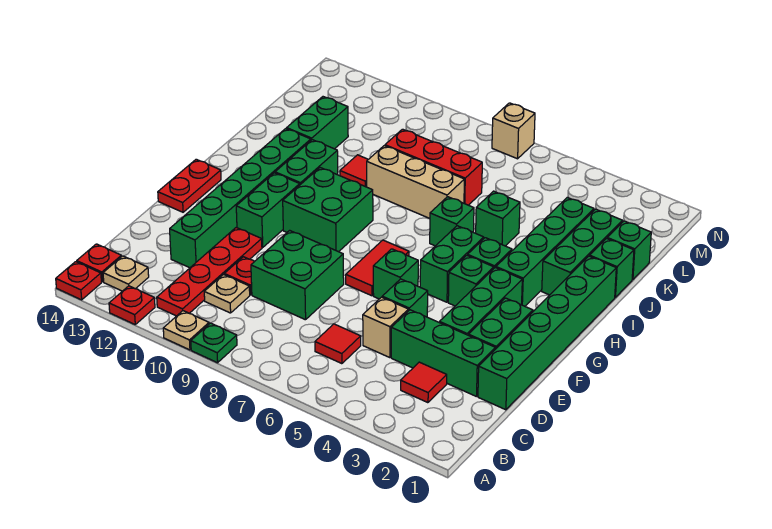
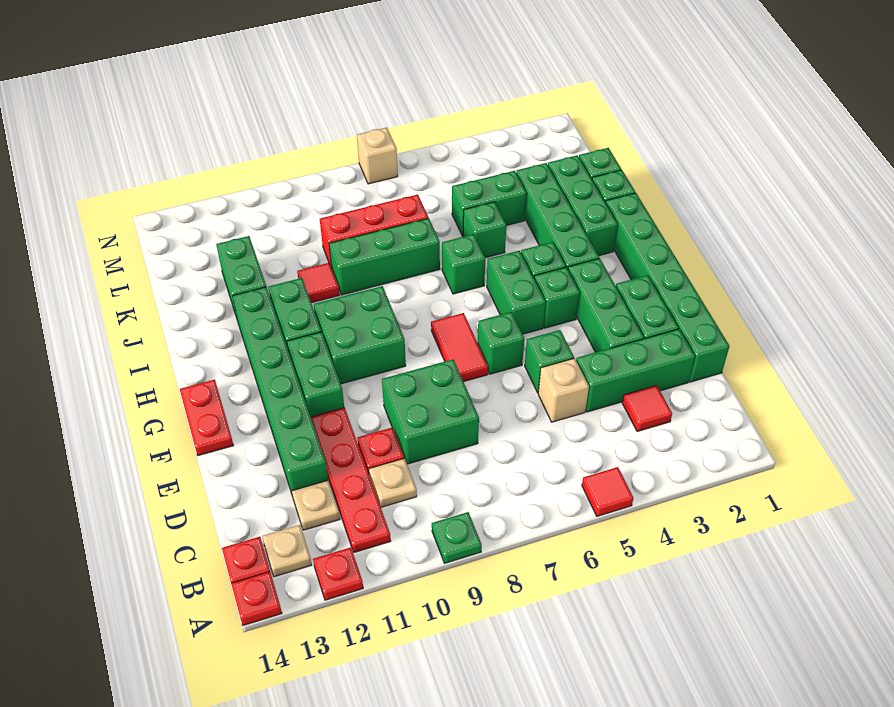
tan plate A10 level 1 -> tan plate C12 level 1
red tile C6 level 1 -> red tile A5 level 1
tan brick J7:J9 level 1 -> green brick J7:J9 level 1
none -> green brick K4:K5 level 1

